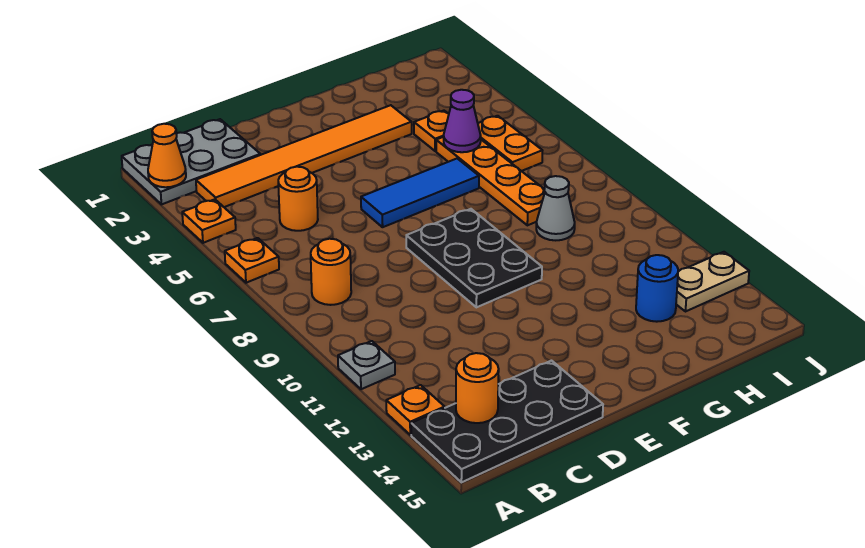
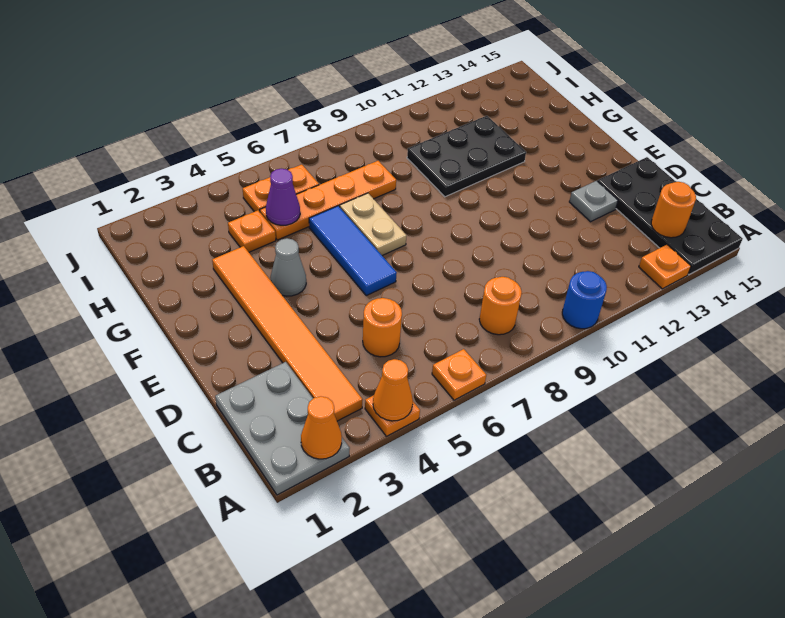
none -> orange cone A4 level 2
grey plate A11 level 1 -> grey plate D13 level 1
black plate E8:F10 level 1 -> black plate G10:H12 level 1
grey cone H9 level 1 -> grey cone F4 level 1
blue round brick H13 level 1 -> blue round brick A10 level 1
tan plate I13:J13 level 1 -> tan plate F7:G7 level 1

